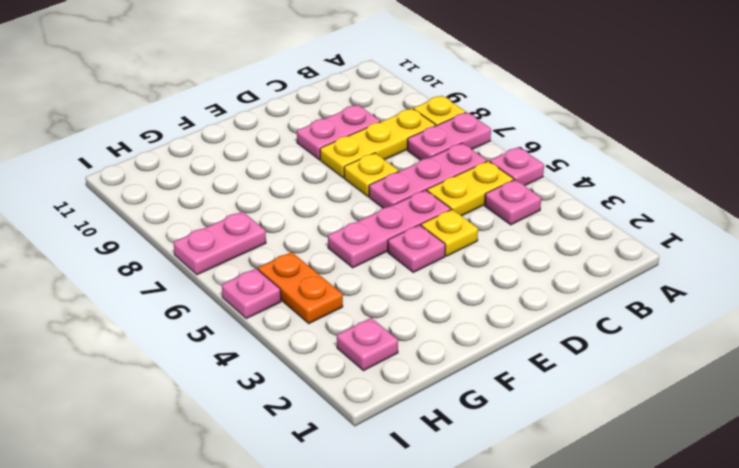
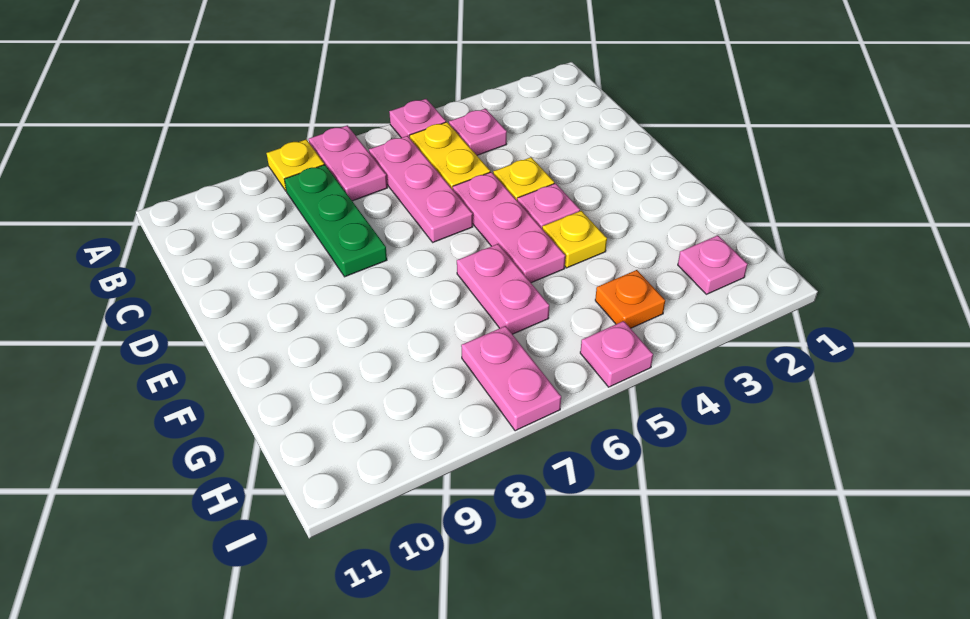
yellow plate B8:D8 level 1 -> green plate B8:D8 level 1
pink plate C9:D9 level 1 -> pink plate F6:G6 level 1
yellow plate D7 level 1 -> yellow plate F4 level 1
orange plate H4:H5 level 1 -> orange plate H4 level 1

